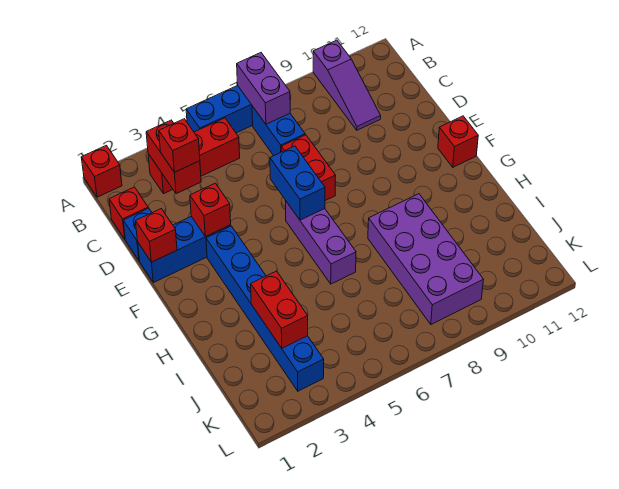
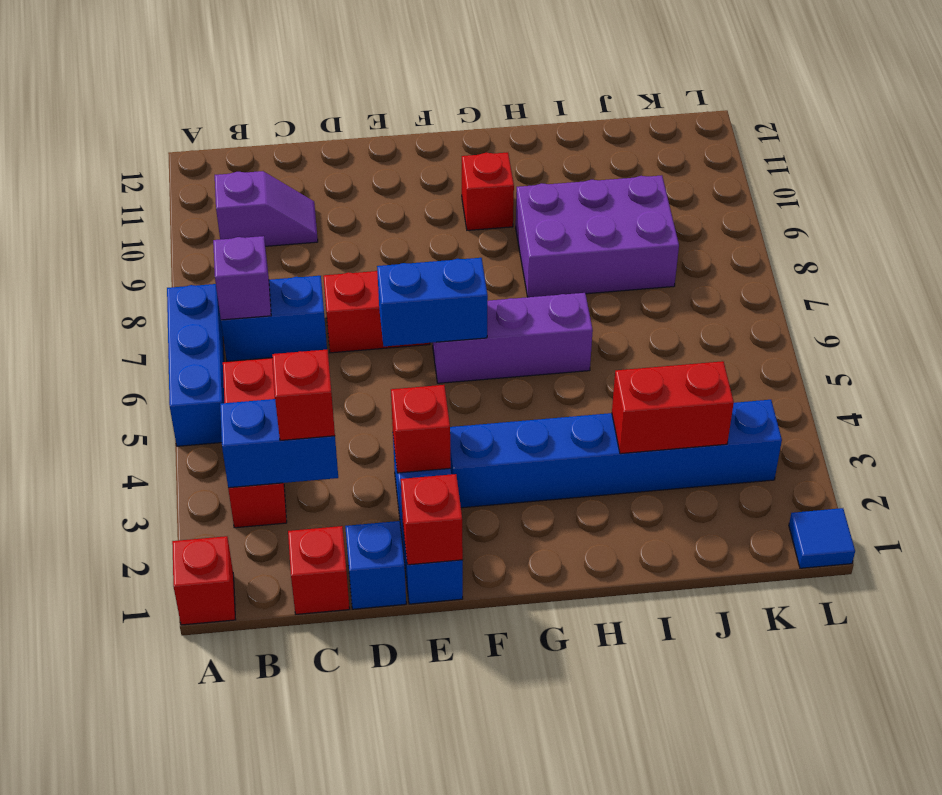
purple brick A7:B7 level 2 -> purple brick B7 level 2
purple slope A10:C10 level 1 top A -> purple slope B10:C10 level 1 top B
red brick B3:C3 level 2 -> blue brick B3:C3 level 2
red brick F12 level 1 -> red brick G10 level 1
purple brick H8:K9 level 1 -> purple brick H8:J9 level 1
none -> blue tile L1 level 1

